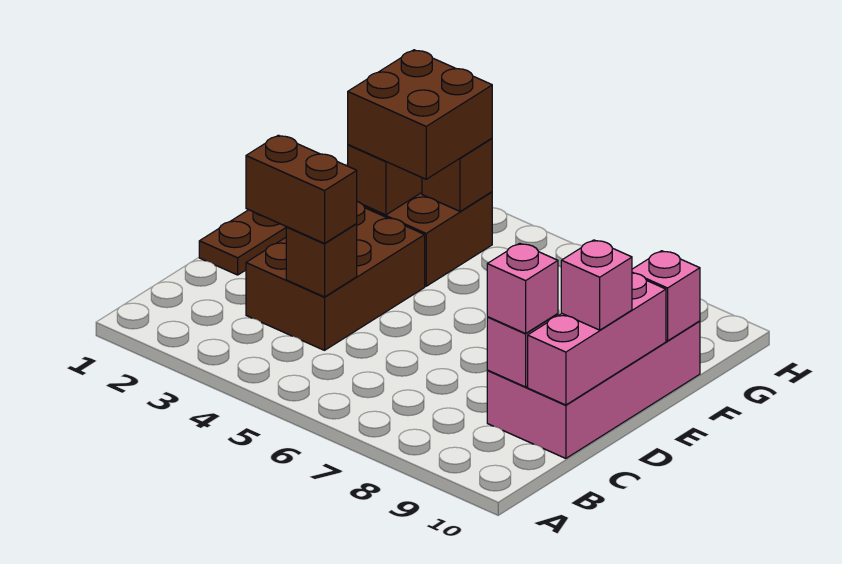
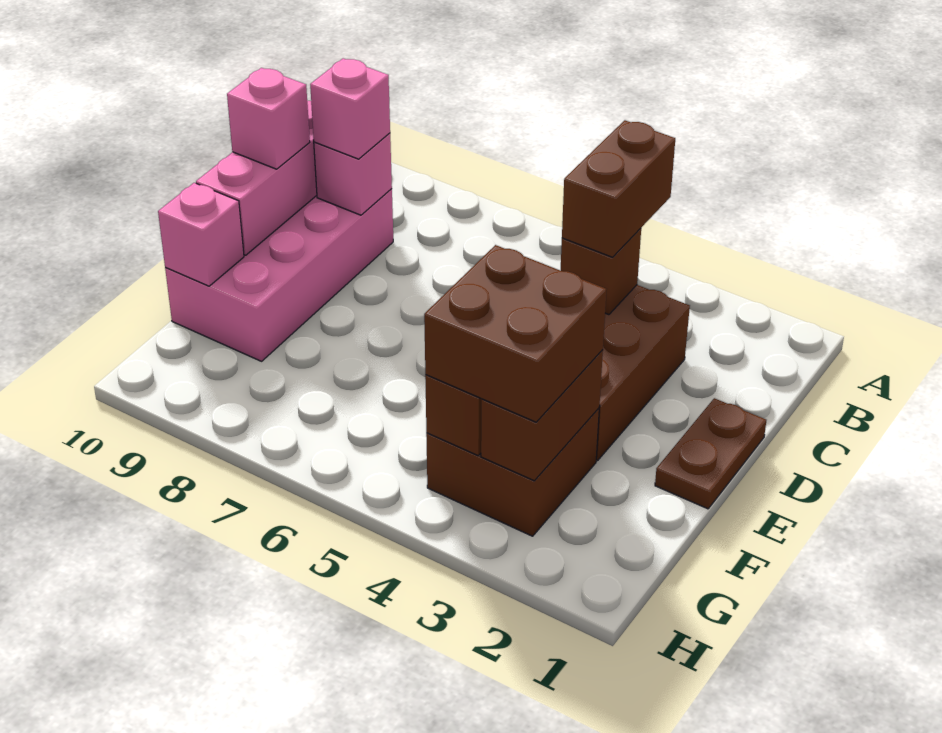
brown brick C3:C4 level 3 -> brown brick B4:C4 level 3

